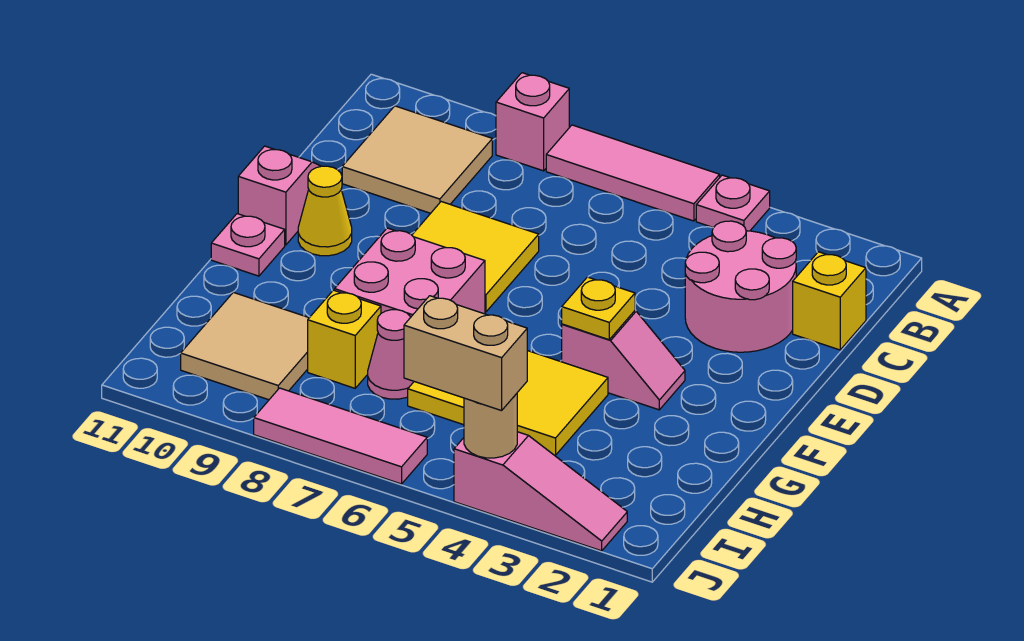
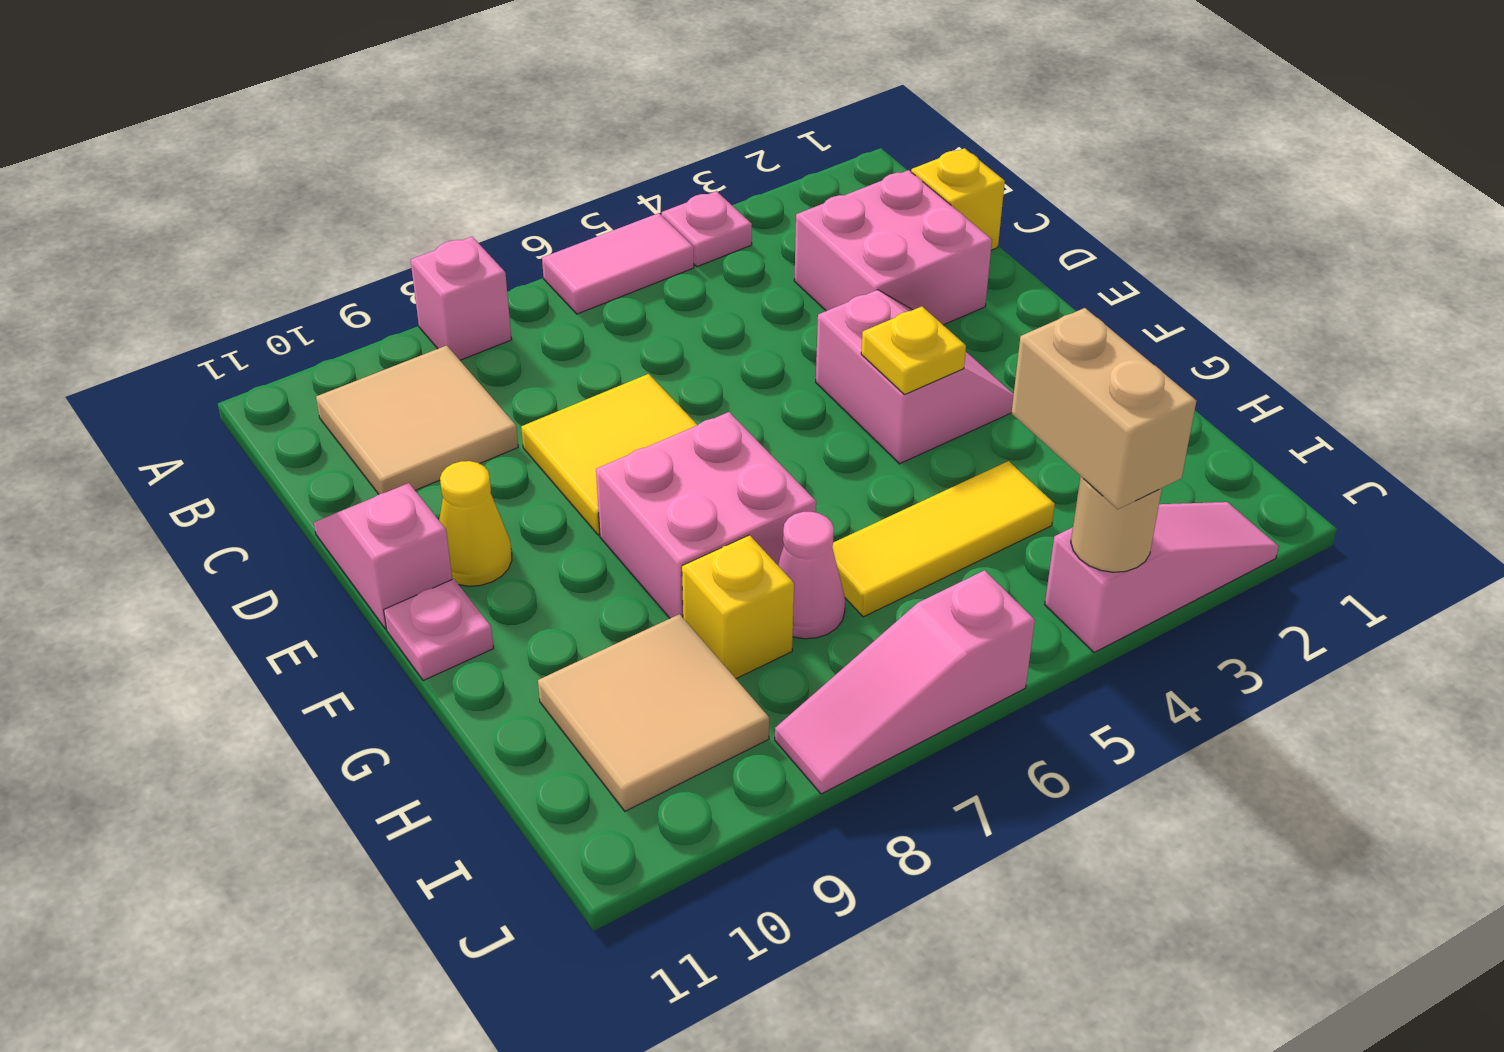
pink tile A5:A7 level 1 -> pink tile A5:A6 level 1
pink round brick C2:D3 level 1 -> pink brick C2:D3 level 1
pink slope F3:F4 level 1 top 4 -> pink slope E3:F4 level 1 top 4
yellow tile G4:H6 level 1 -> yellow tile H4:H6 level 1
tan brick J4:J5 level 3 -> tan brick I4:J4 level 3
pink tile J6:J8 level 1 -> pink slope J6:J8 level 1 top 6

